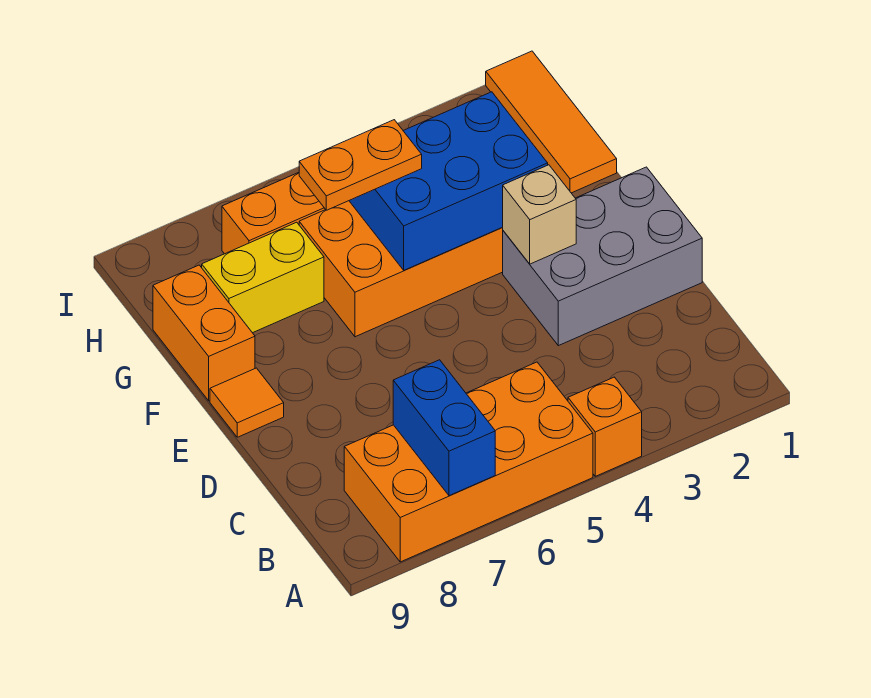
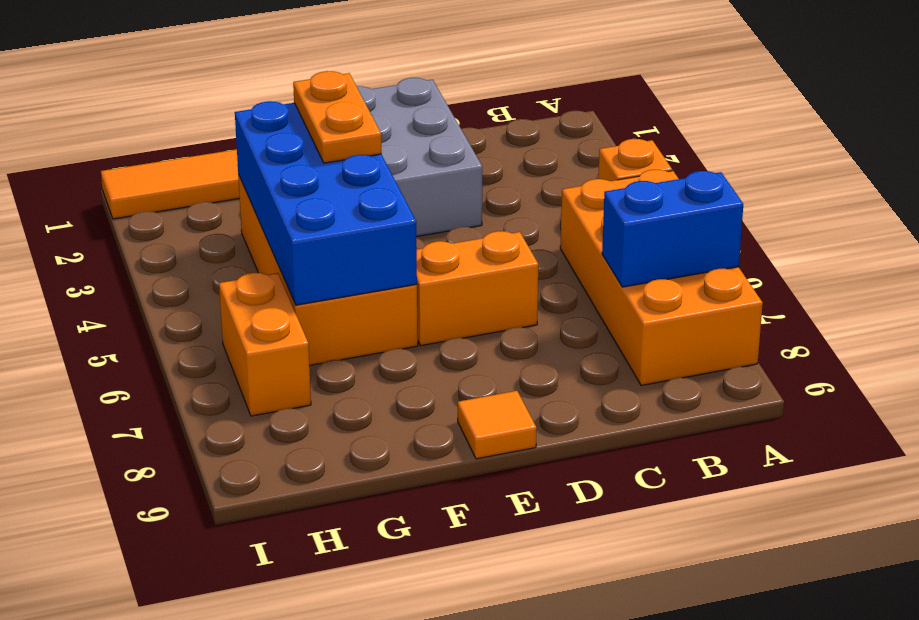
tan brick E3 level 2 -> none
blue brick F3:G5 level 2 -> blue brick F3:G6 level 2
orange brick F9:G9 level 1 -> orange brick D6:E6 level 1
orange plate G5:G6 level 3 -> orange plate F3:F4 level 3
yellow brick G7:G8 level 1 -> none

